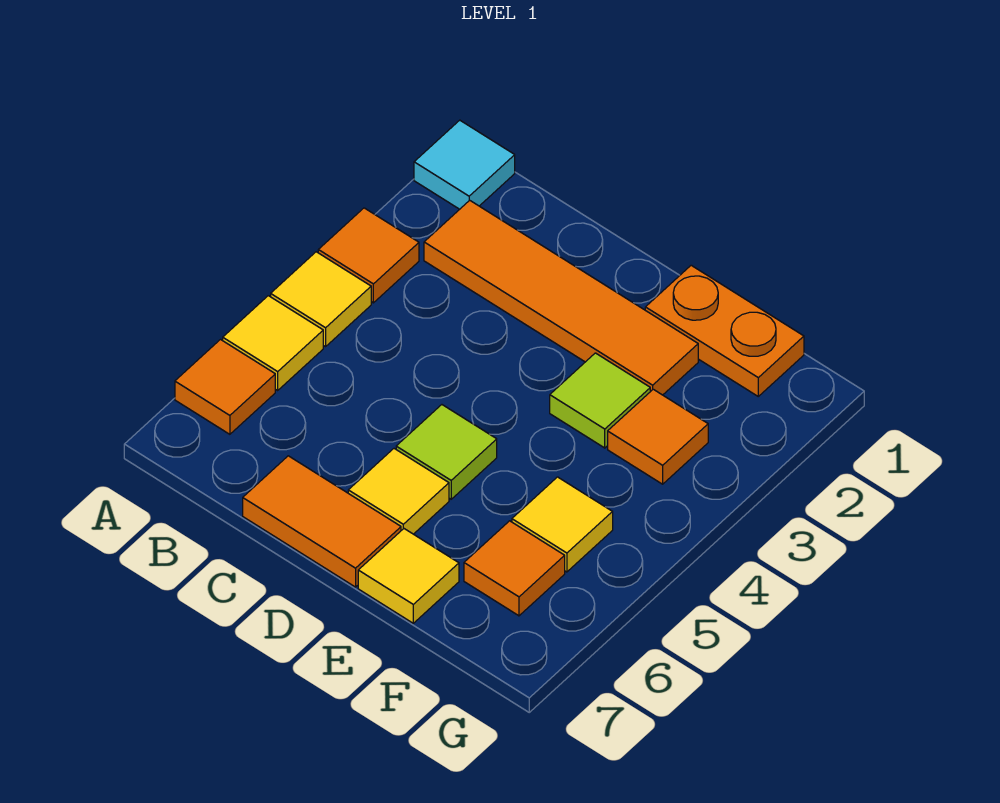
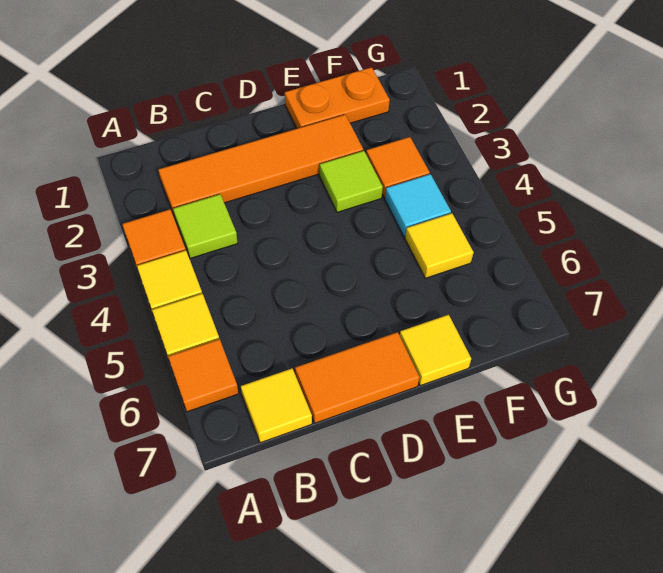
cyan tile A1 level 1 -> cyan tile F4 level 1
lime tile D5 level 1 -> lime tile B3 level 1
yellow tile D6 level 1 -> yellow tile B7 level 1
orange tile F6 level 1 -> none

